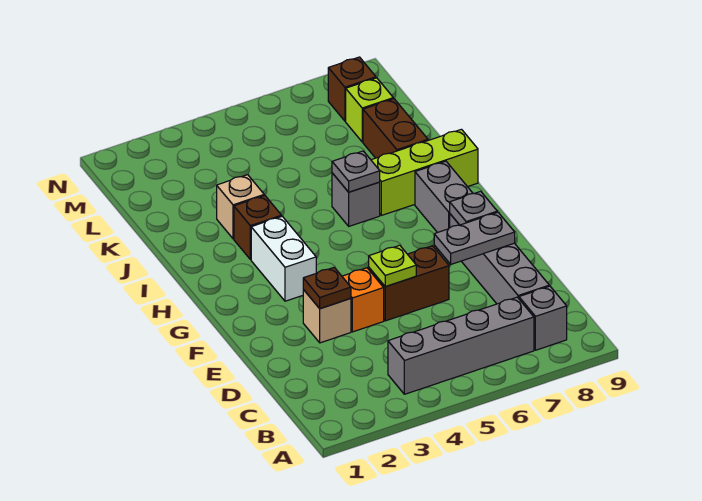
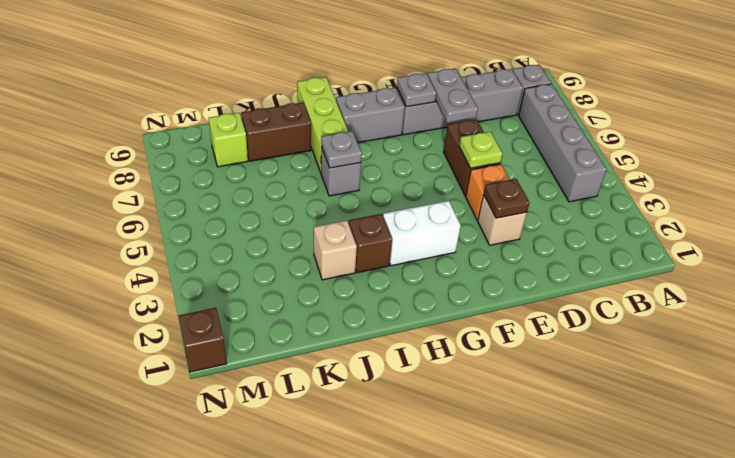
brown brick M8 level 1 -> brown brick N1 level 1

